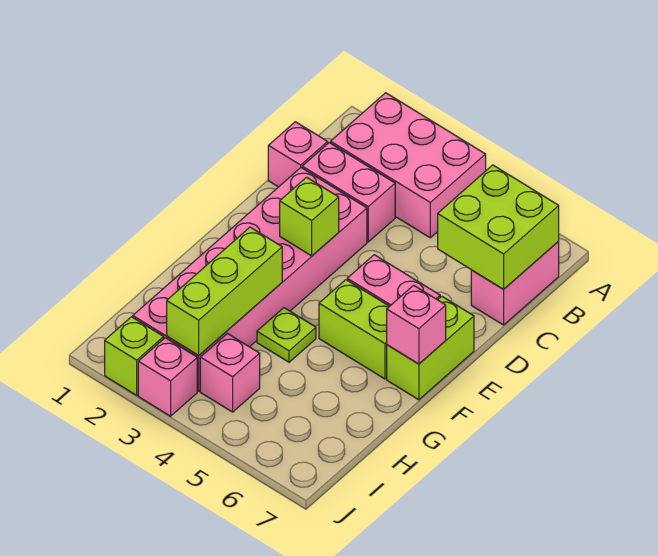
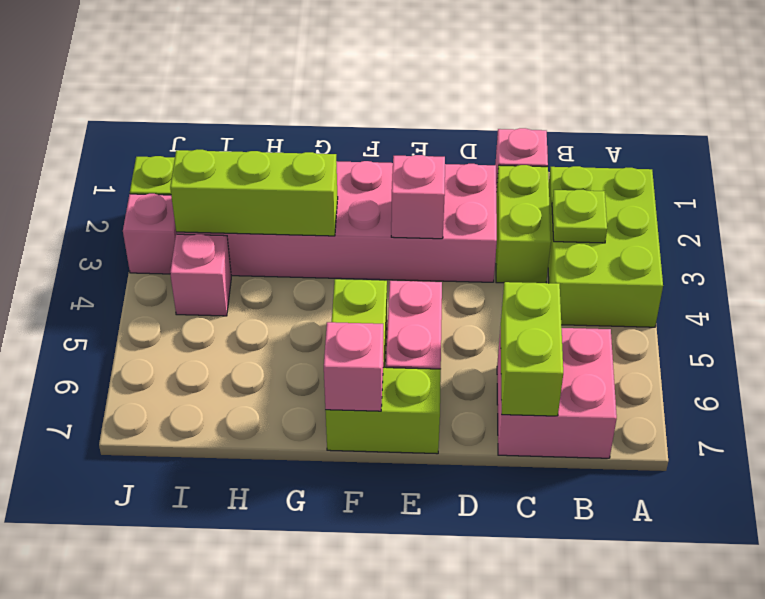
pink brick A2:B4 level 1 -> lime brick A2:B4 level 1
lime brick B6:C7 level 2 -> lime brick C6:C7 level 2
pink brick B7:C7 level 1 -> pink brick B6:C7 level 1
pink brick C2:C3 level 1 -> lime brick C2:C3 level 1
lime brick E3 level 2 -> pink brick E3 level 2
lime plate G4 level 1 -> lime plate B3 level 2

